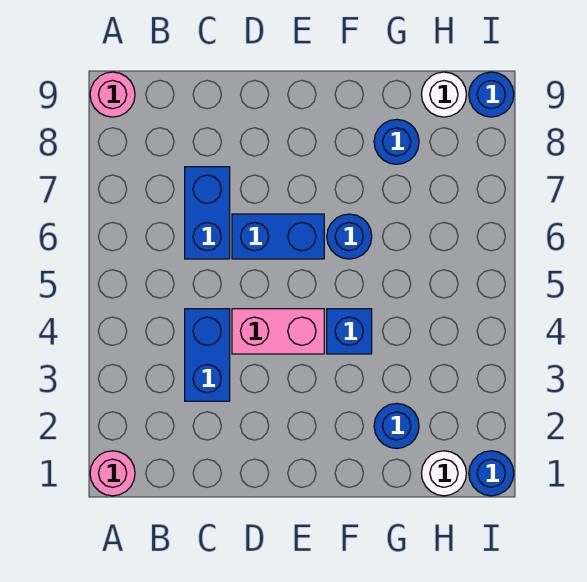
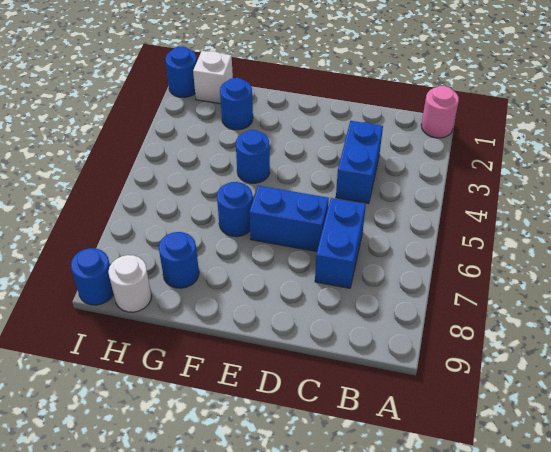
pink round brick A9 level 1 -> none
pink brick D4:E4 level 1 -> none
blue brick F4 level 1 -> blue round brick F4 level 1
white round brick H1 level 1 -> white brick H1 level 1

